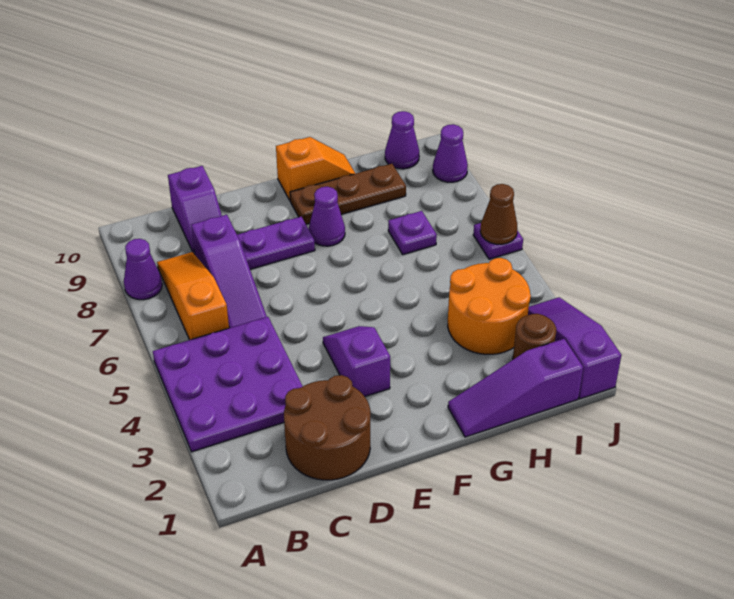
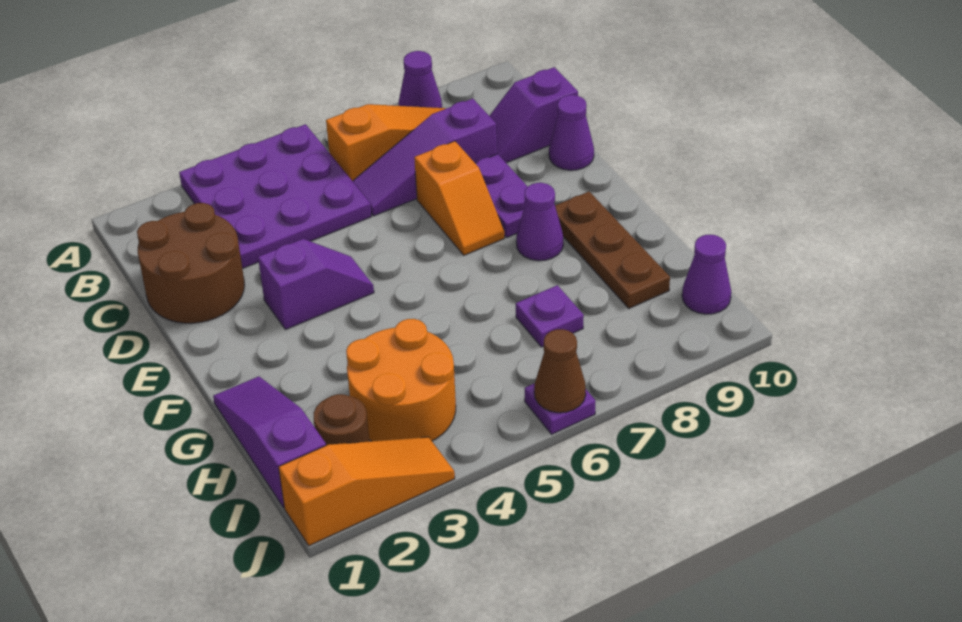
orange slope F10:G10 level 1 top F -> orange slope D7:E7 level 1 top D
purple slope J1:J3 level 1 top 1 -> orange slope J1:J3 level 1 top 1
purple cone J9 level 1 -> purple cone D10 level 1

